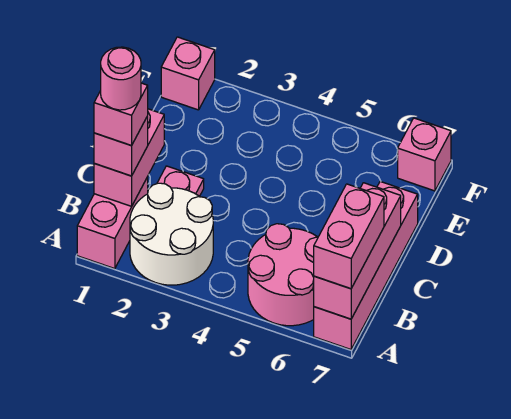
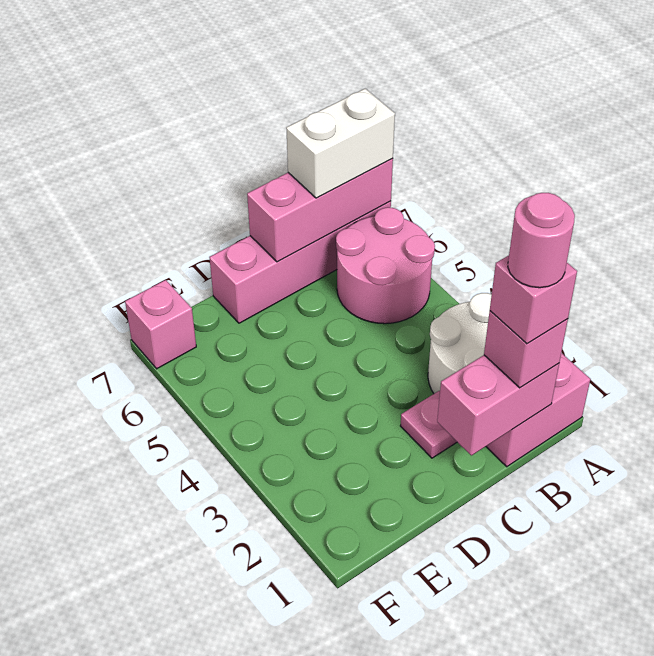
pink brick A7:B7 level 3 -> white brick A7:B7 level 3
pink brick F1 level 1 -> none

